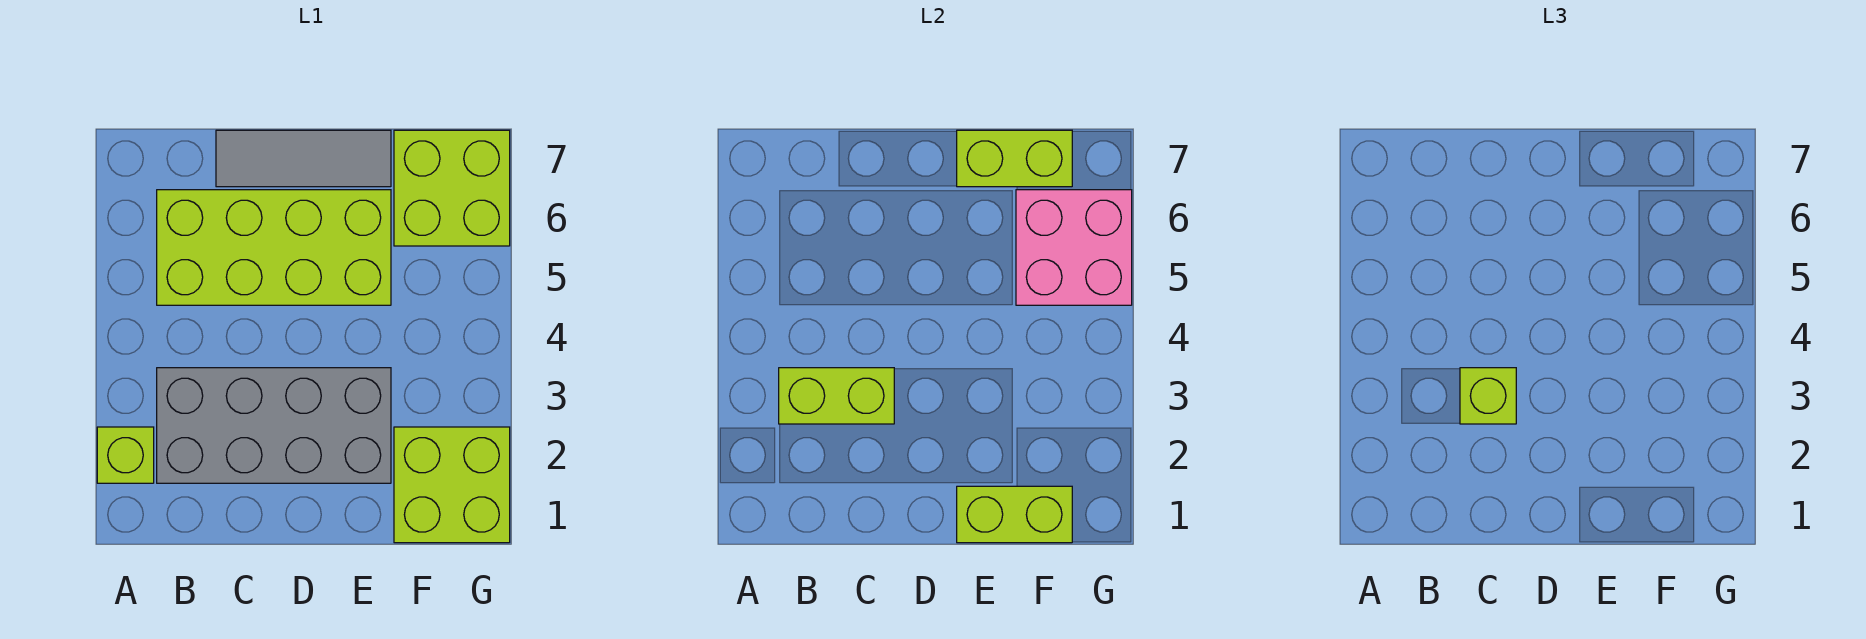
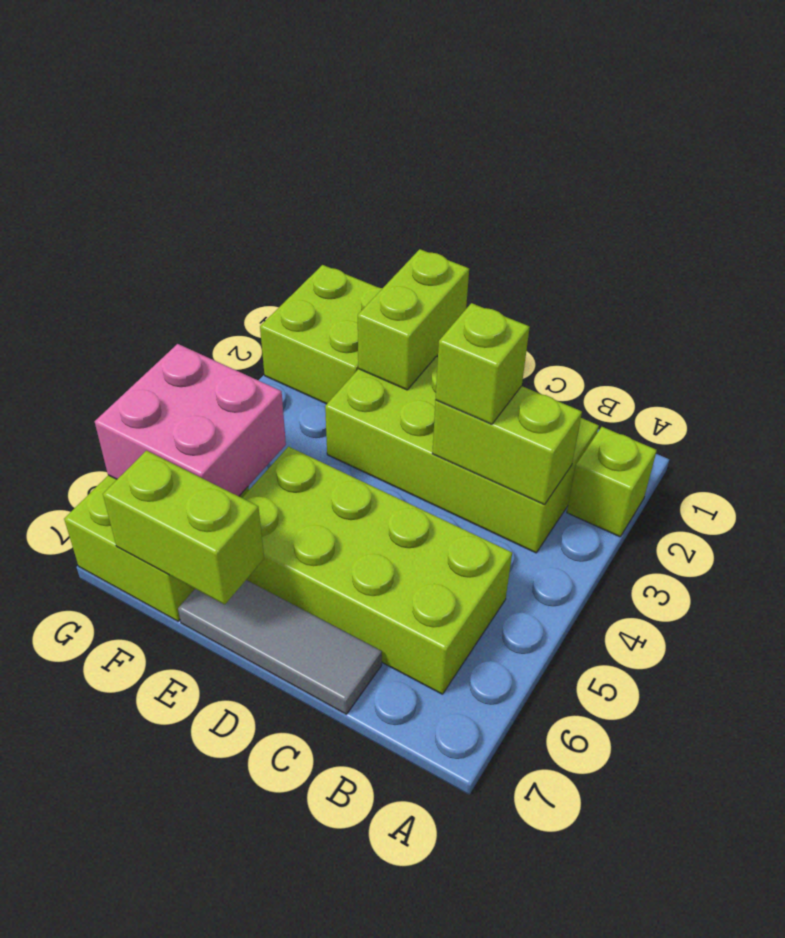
grey brick B2:E3 level 1 -> lime brick B2:E3 level 1
lime brick E1:F1 level 2 -> lime brick E1:E2 level 2

